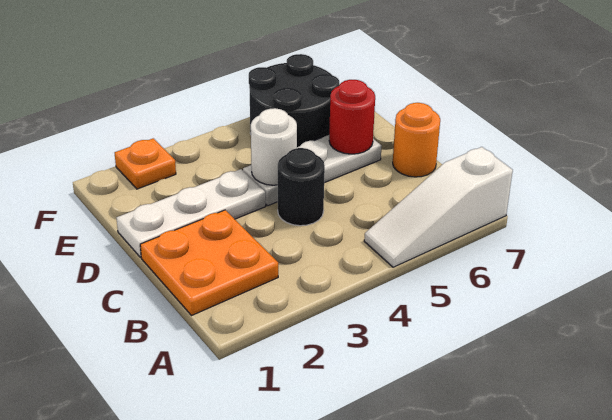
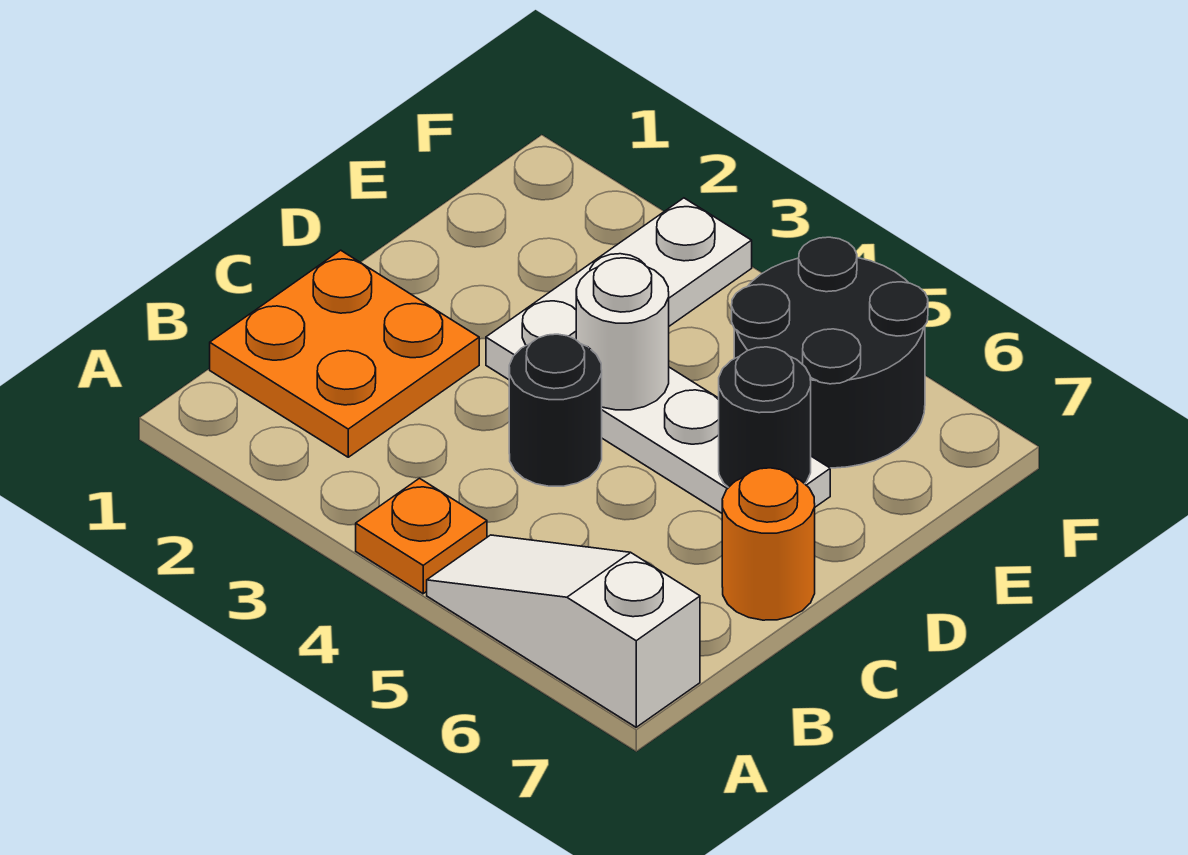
white plate D1:D3 level 1 -> white plate D3:F3 level 1
red round brick D6 level 2 -> black round brick D6 level 2
orange plate F2 level 1 -> orange plate A4 level 1

